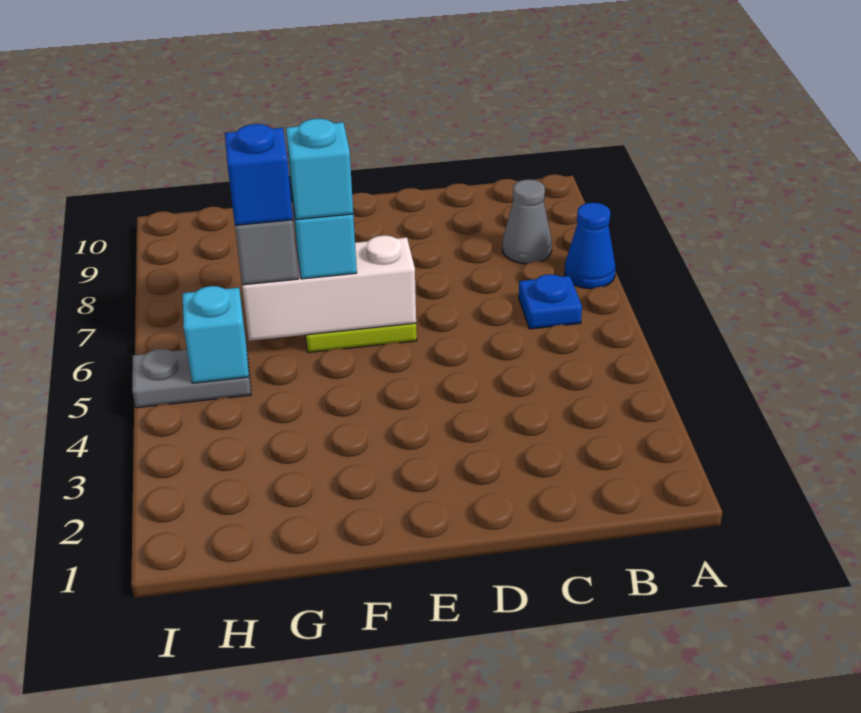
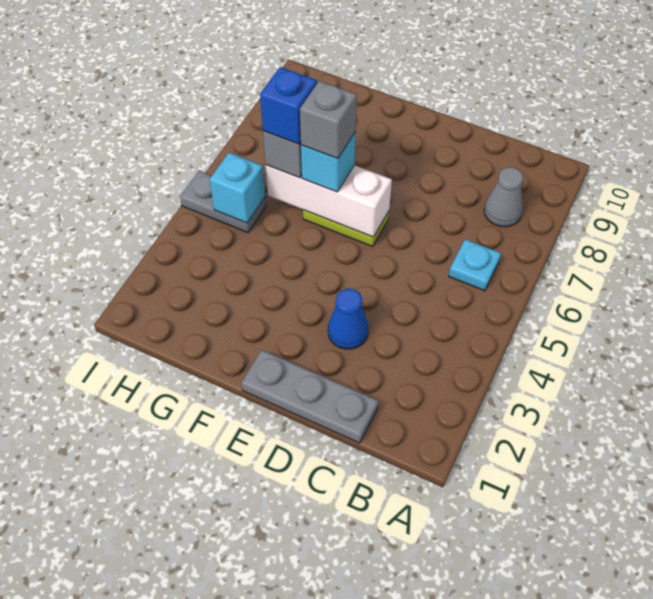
blue cone A7 level 1 -> blue cone D3 level 1
blue plate B6 level 1 -> cyan plate B6 level 1
none -> grey plate C1:E1 level 1
cyan brick F6 level 4 -> grey brick F6 level 4

